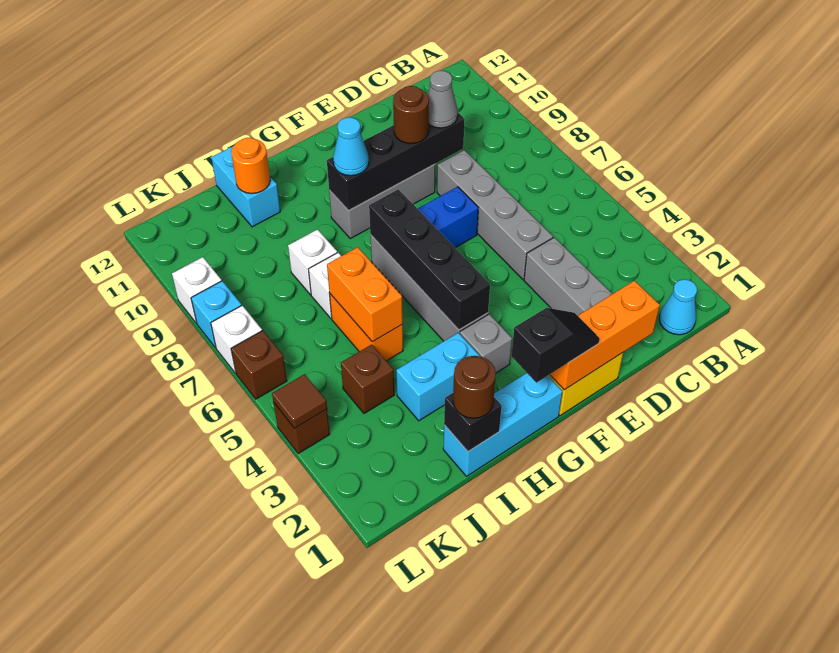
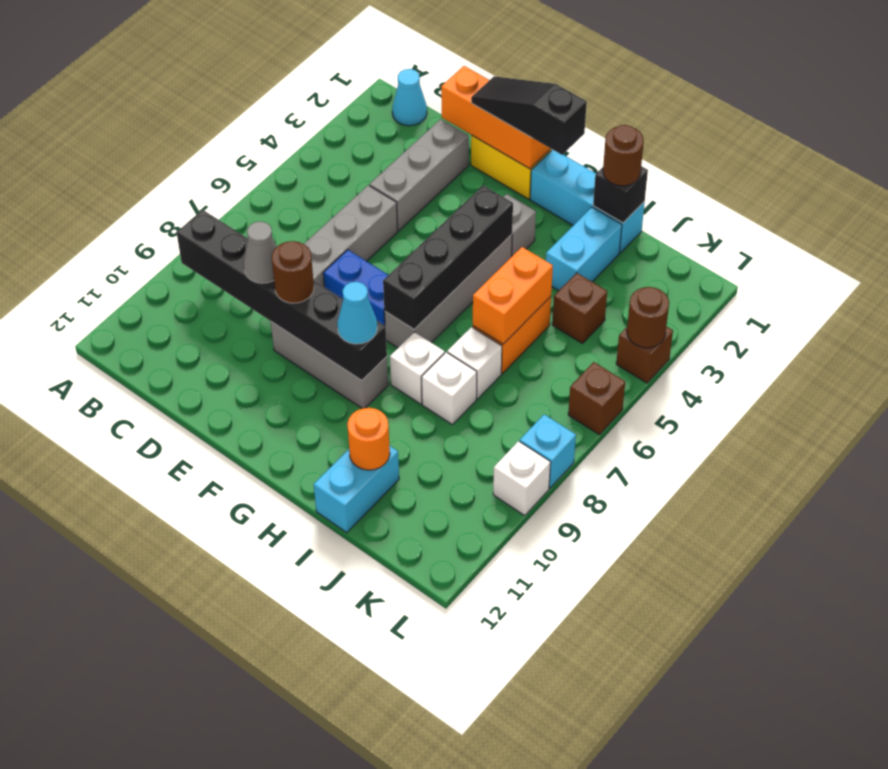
black brick D9:G9 level 2 -> black brick B9:G9 level 2
black slope F1:G1 level 3 top G -> black slope E1:G1 level 3 top G
cyan brick H3:I3 level 1 -> cyan brick I2:I3 level 1
brown tile L4 level 2 -> brown round brick L4 level 2
white brick L7 level 1 -> white brick H8 level 1

